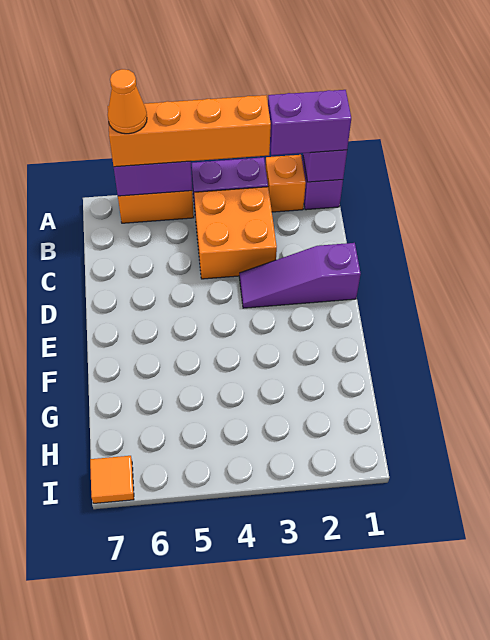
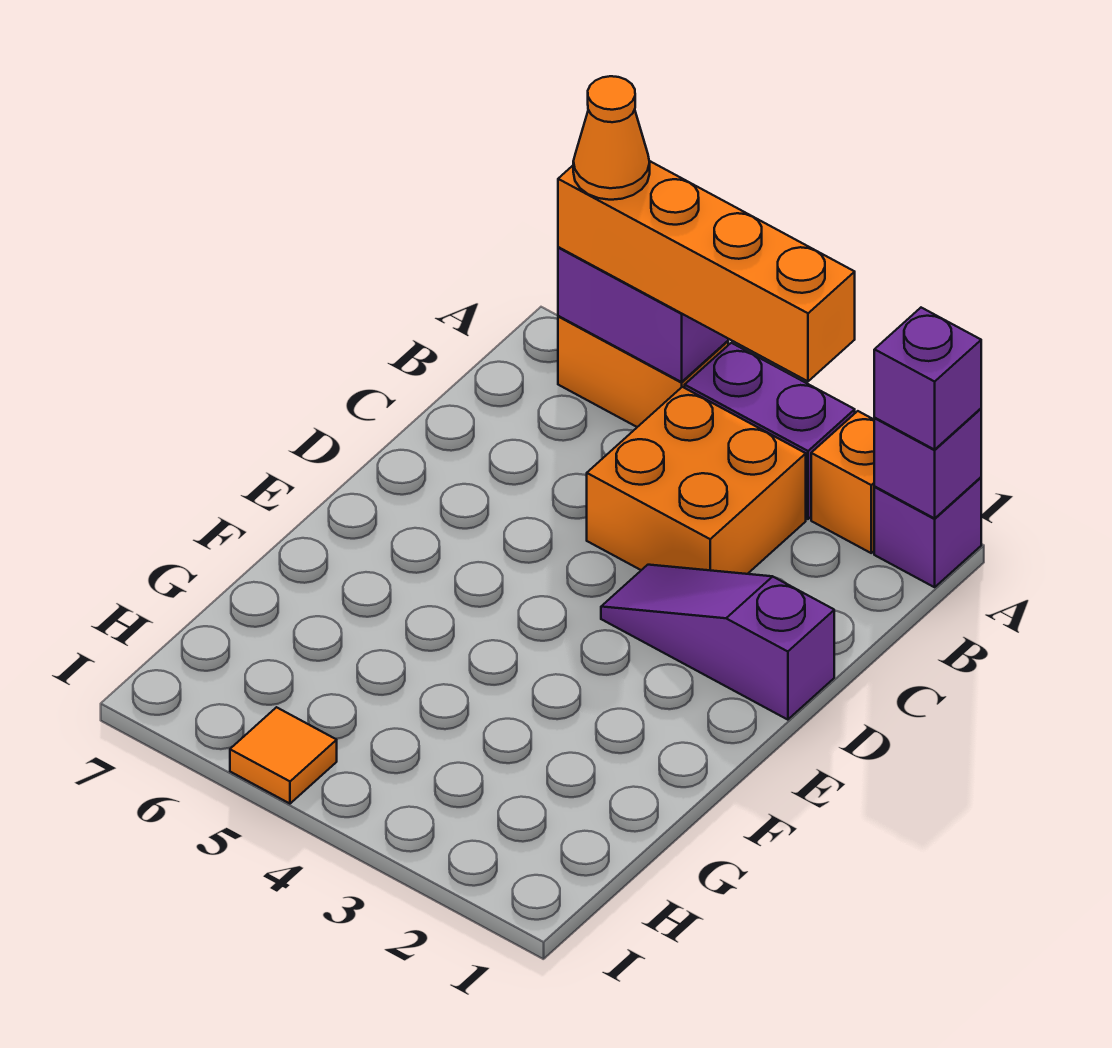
purple brick A1:A2 level 3 -> purple brick A1 level 3
orange tile I7 level 1 -> orange tile I5 level 1

